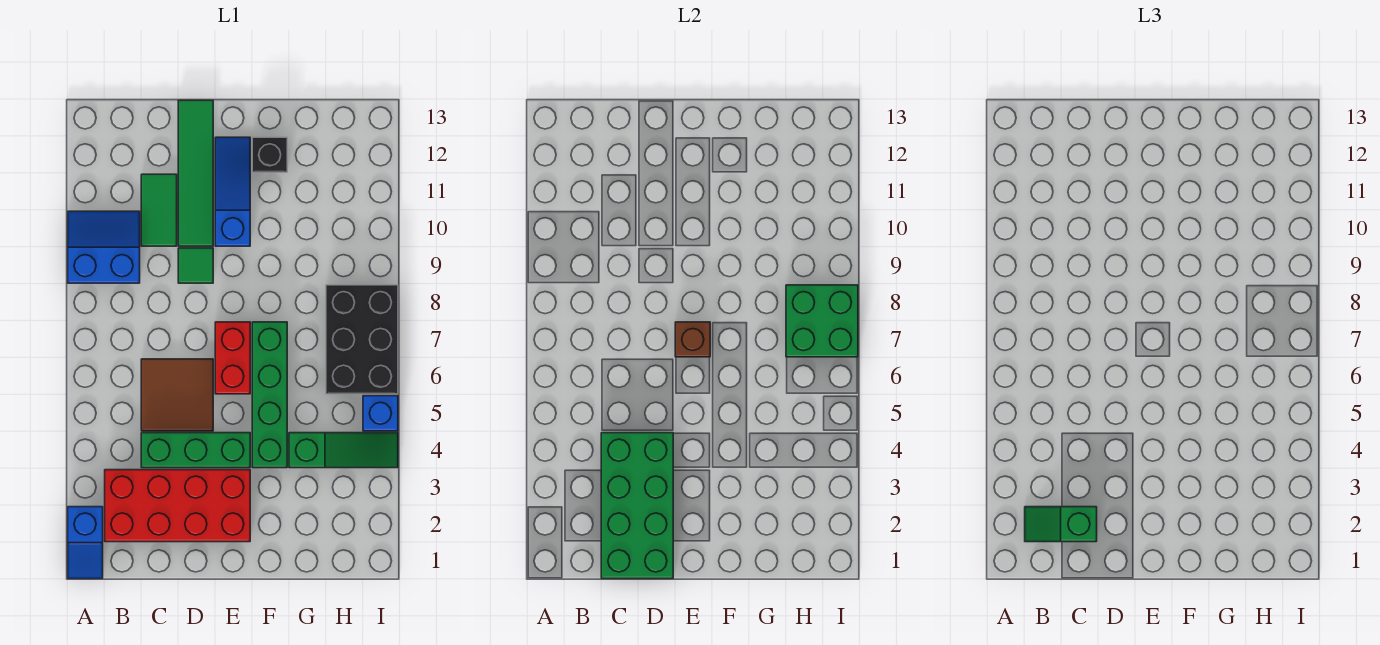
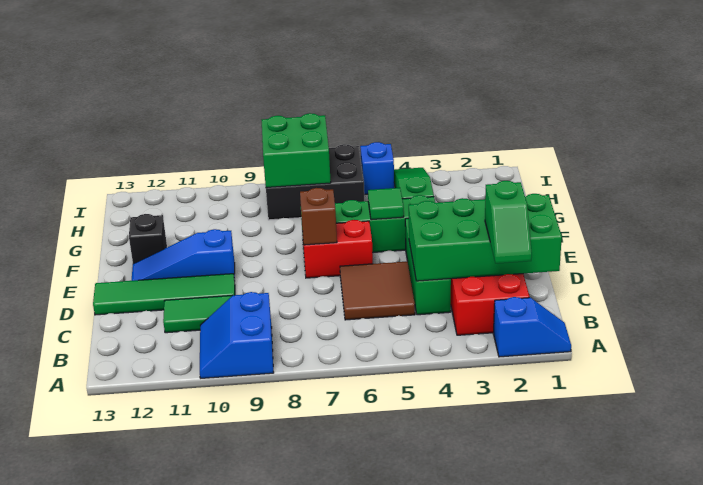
green tile D9 level 1 -> green tile F5 level 2

